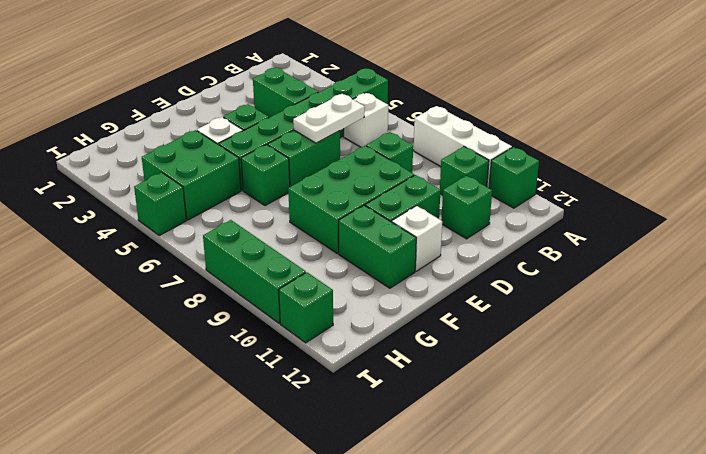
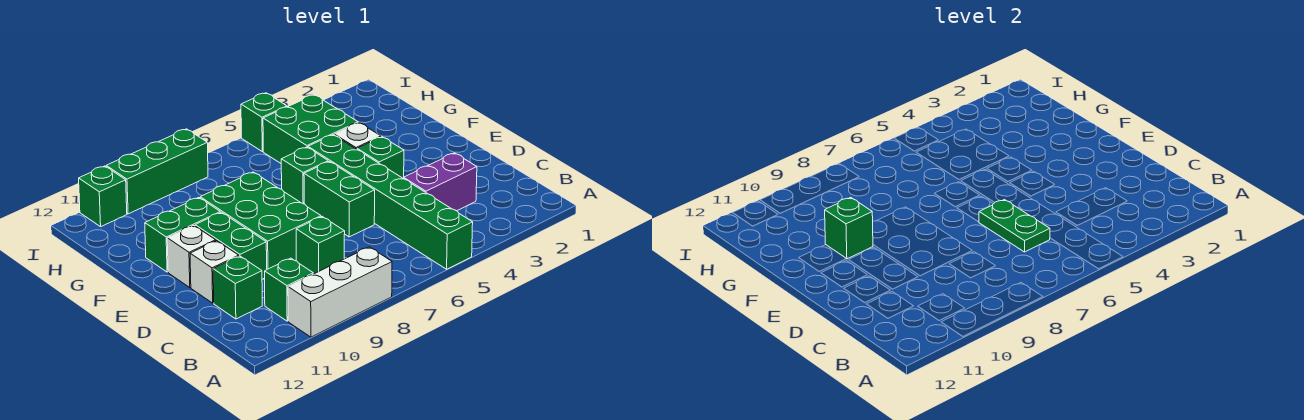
green brick A11 level 1 -> green brick F10 level 2
white brick B6 level 1 -> white brick D11 level 1
green brick C3:C4 level 1 -> purple brick C3:C4 level 1
white plate C6:D6 level 2 -> green plate C6:D6 level 2

